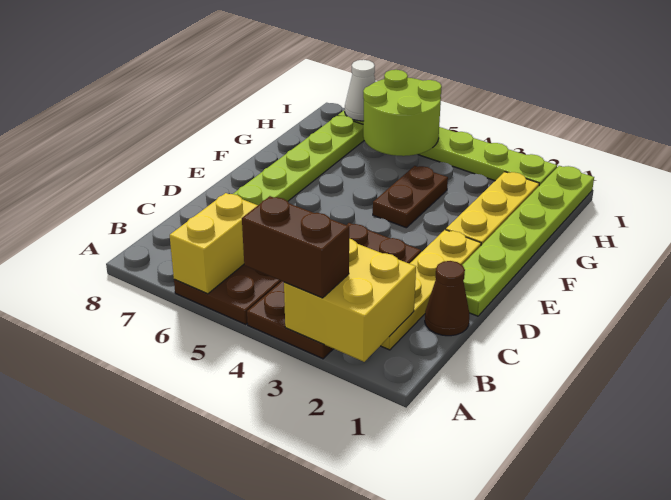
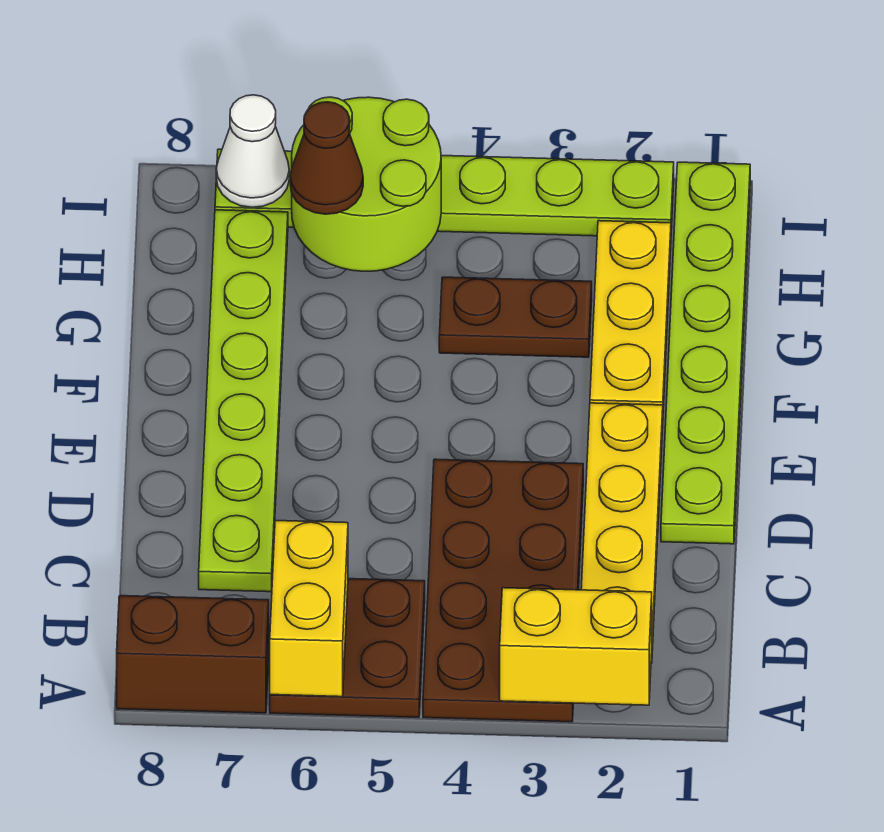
yellow brick A2:B3 level 2 -> yellow brick A2:A3 level 2
brown brick A3:A4 level 3 -> brown brick A7:A8 level 1
brown cone C1 level 1 -> brown cone H6 level 3
brown plate F4:G4 level 1 -> brown plate G3:G4 level 1

